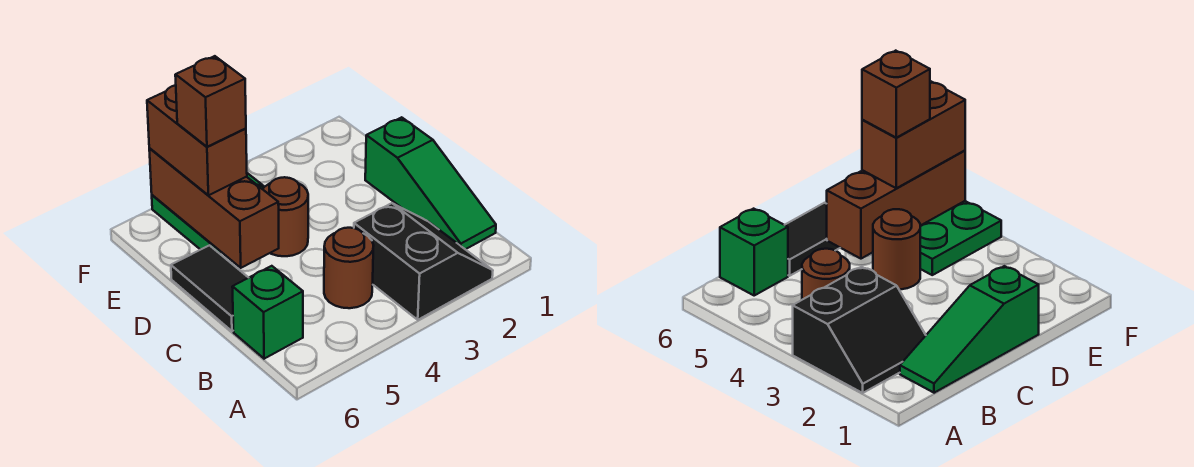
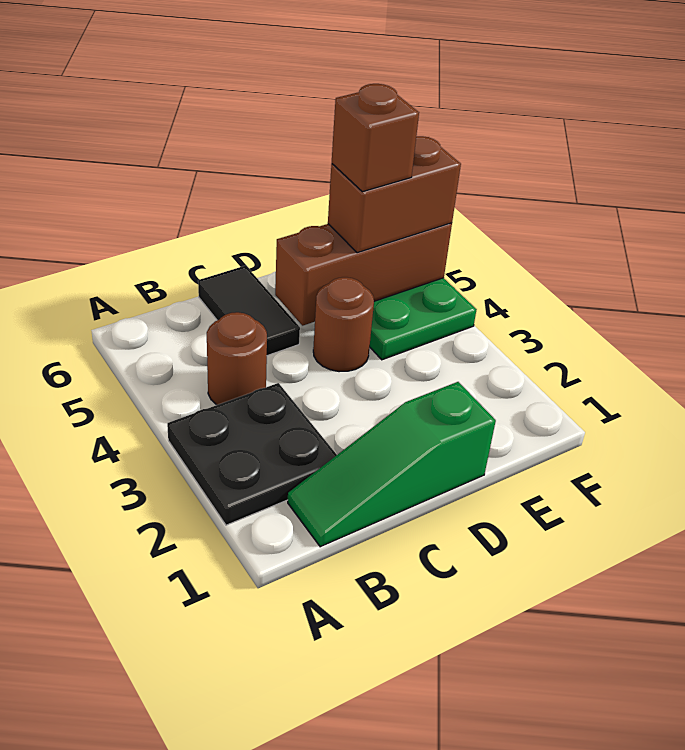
black slope A2:B3 level 1 top 3 -> black plate A2:B3 level 1
green brick B6 level 1 -> none
black tile C6:D6 level 1 -> black tile C5:C6 level 1

